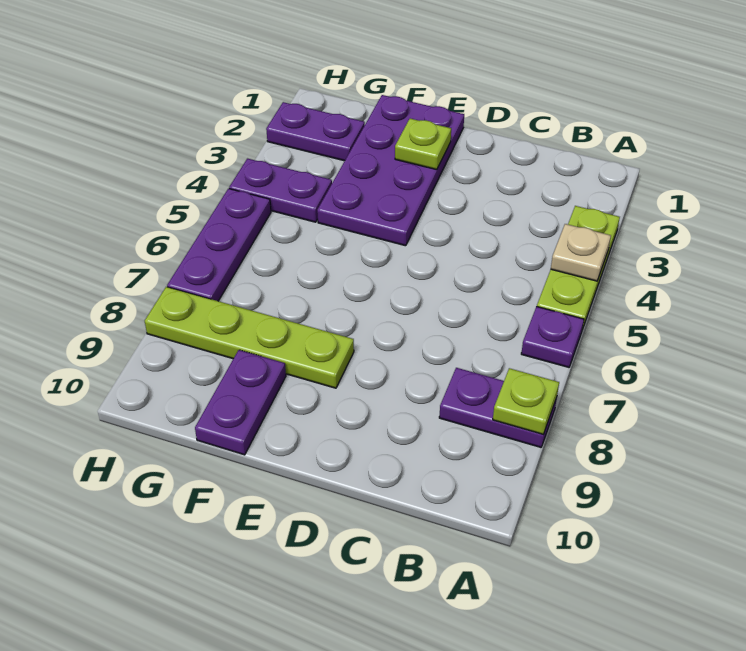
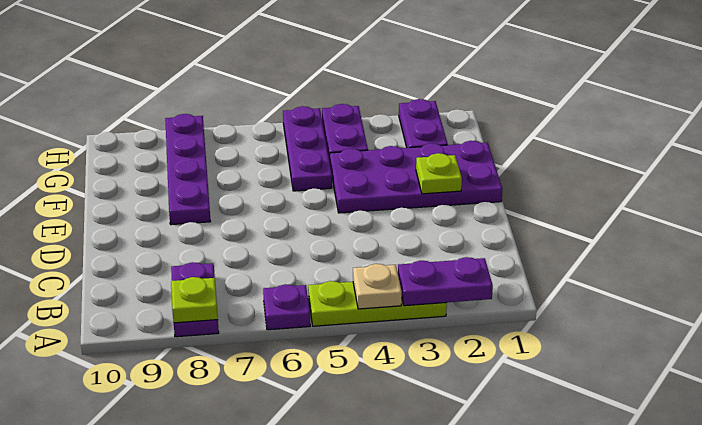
lime plate E8:H8 level 1 -> purple plate E8:H8 level 1
purple plate F9:F10 level 1 -> purple plate A2:A3 level 2
purple plate H5:H7 level 1 -> purple plate F5:H5 level 1

